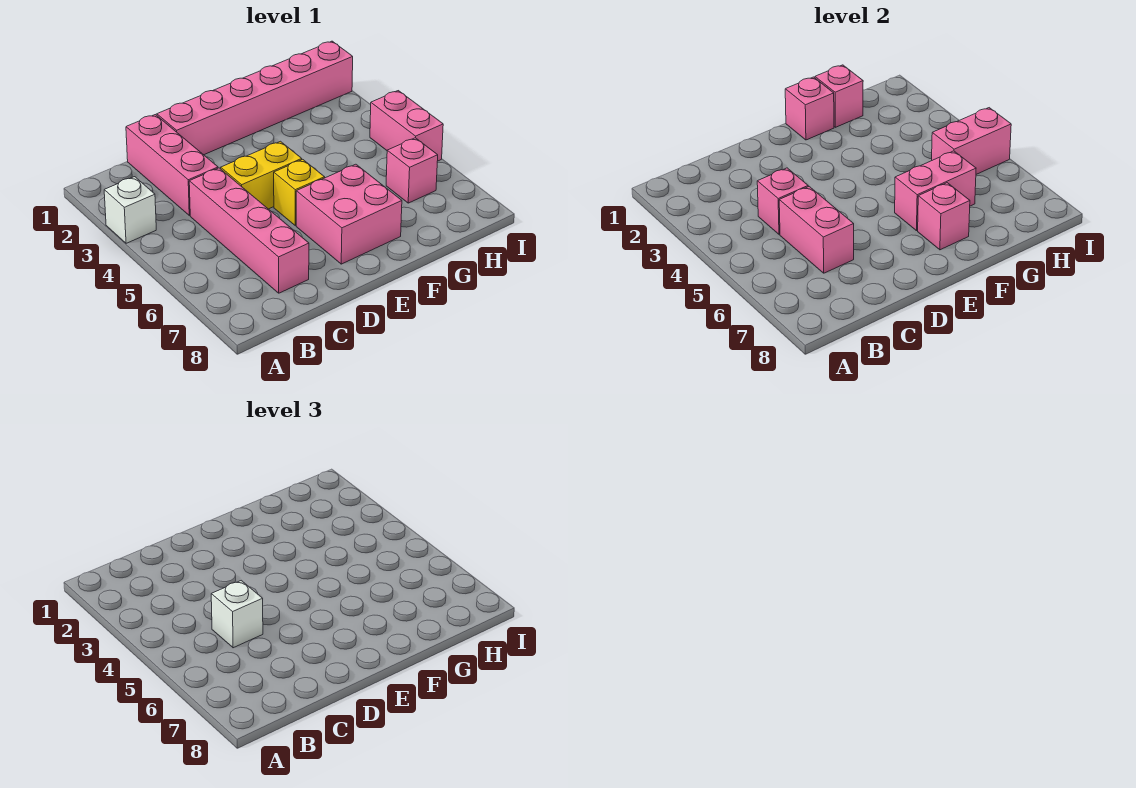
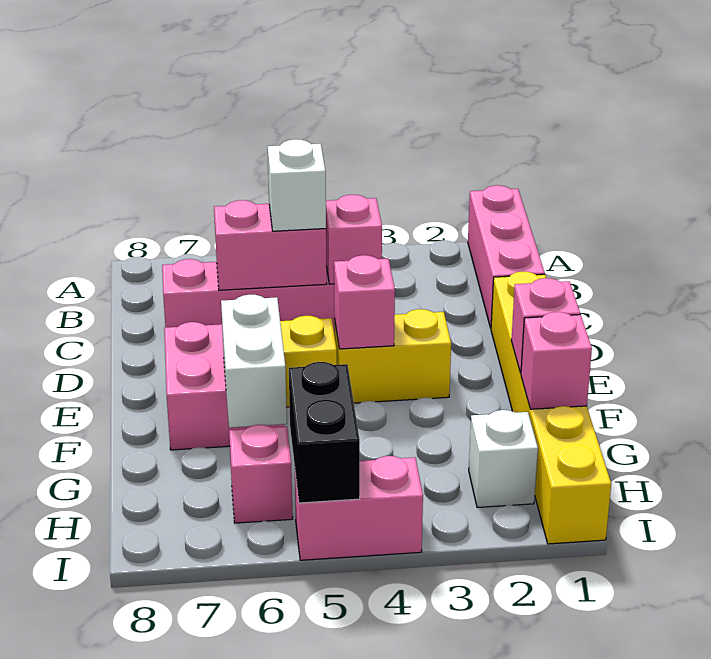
white brick A3 level 1 -> white brick H2 level 1
pink brick C1:C3 level 1 -> pink brick A1:C1 level 1
pink brick D1:I1 level 1 -> yellow brick D1:I1 level 1
yellow brick D4:E4 level 1 -> yellow brick E3:E4 level 1
pink brick F6:G6 level 2 -> white brick F6:G6 level 2
pink brick F7 level 2 -> pink brick E4 level 2
pink brick H5:I5 level 2 -> black brick H5:I5 level 2

